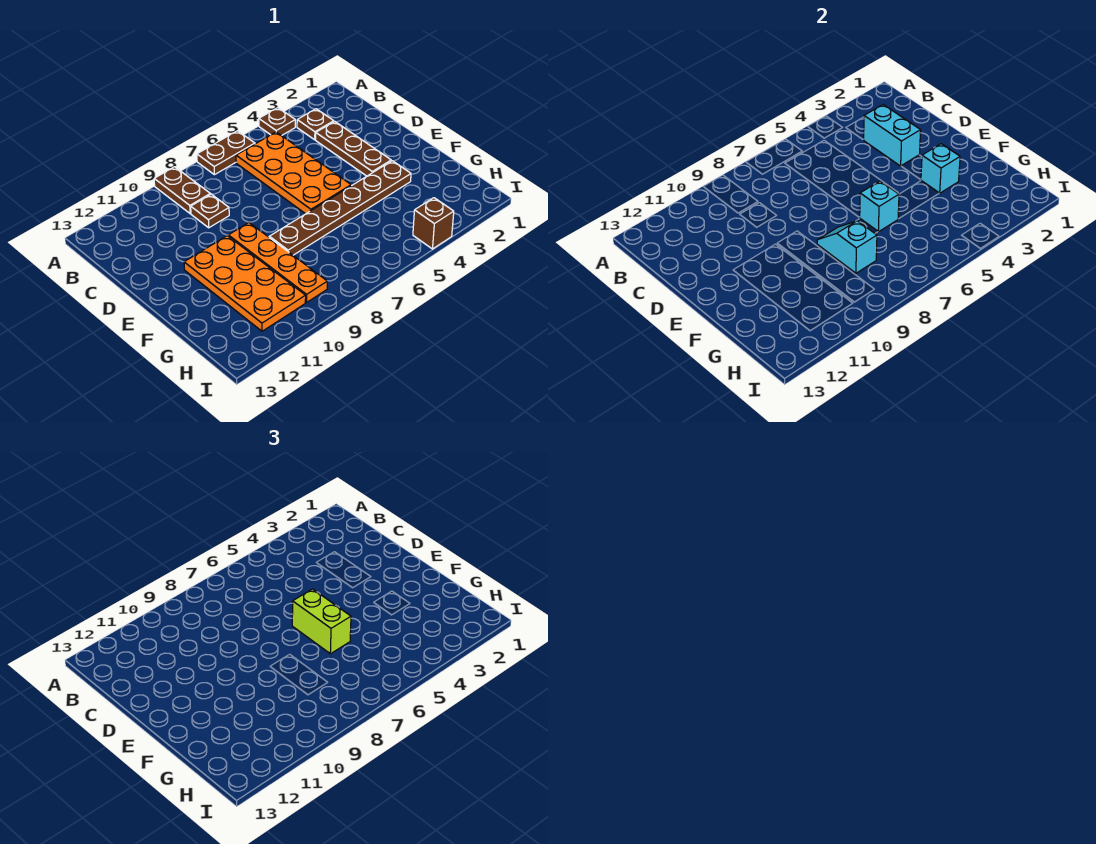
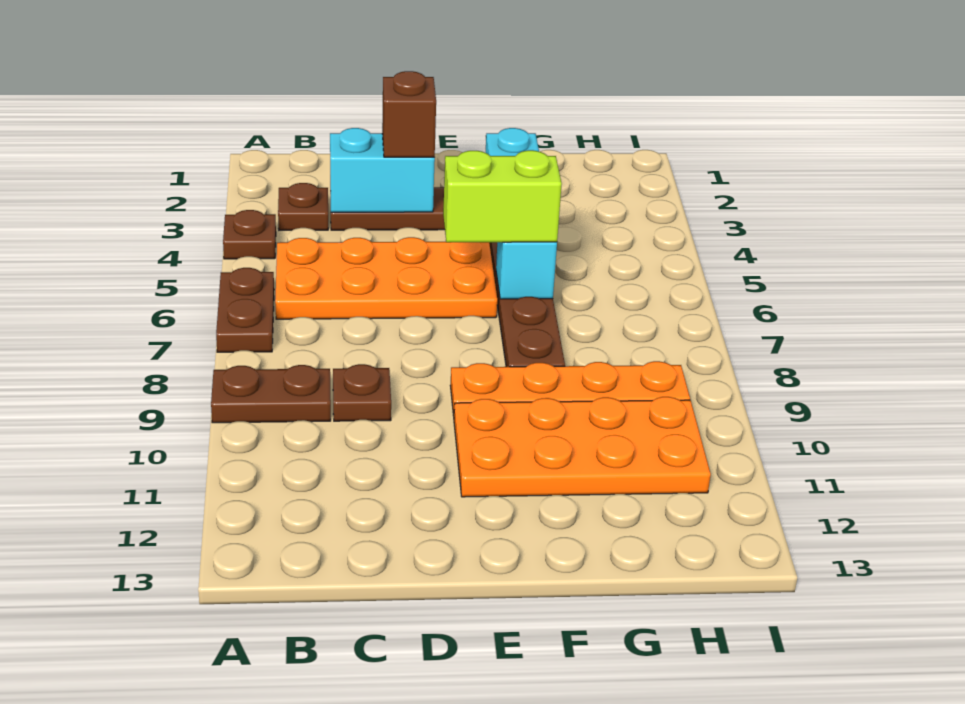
cyan slope F8:G8 level 2 top G -> none
brown brick I4 level 1 -> brown brick D3 level 3

